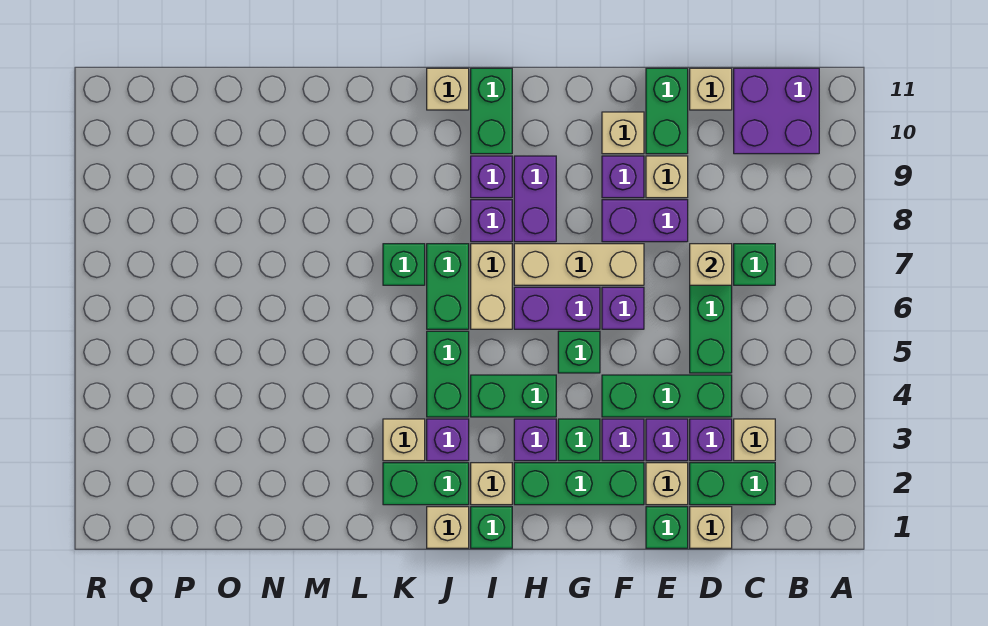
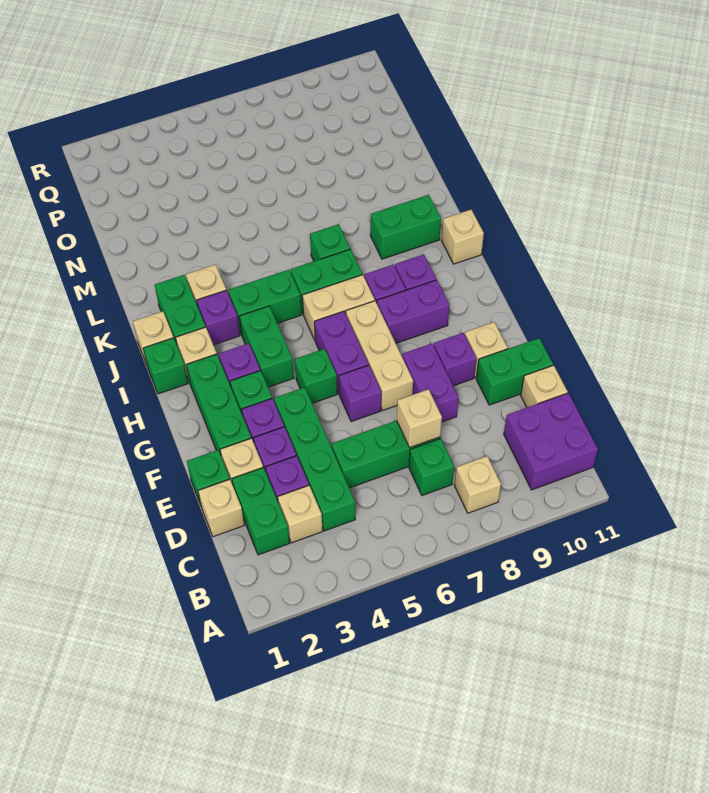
green brick D4:F4 level 1 -> green brick C4:F4 level 1
tan brick E9 level 1 -> tan brick B8 level 1
green brick I10:I11 level 1 -> green brick K9:K10 level 1

